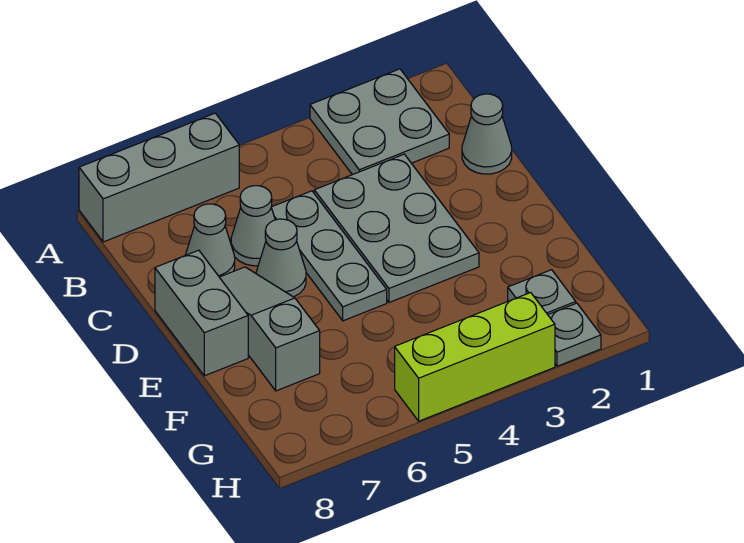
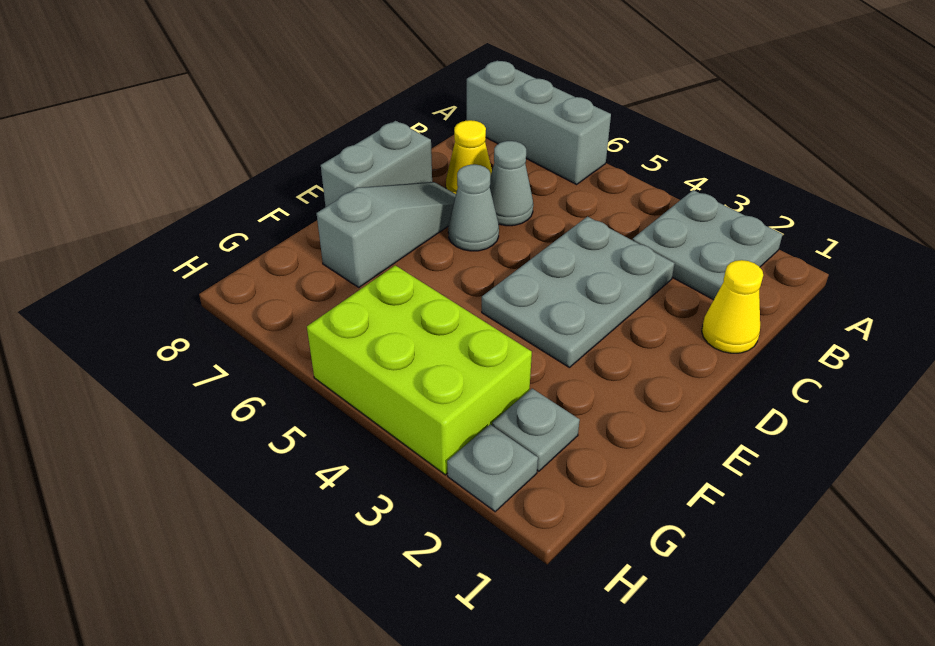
grey cone C1 level 1 -> yellow cone C1 level 1
grey plate C5:E5 level 1 -> none
grey cone C7 level 1 -> yellow cone C7 level 1
lime brick H3:H5 level 1 -> lime brick G3:H5 level 1

